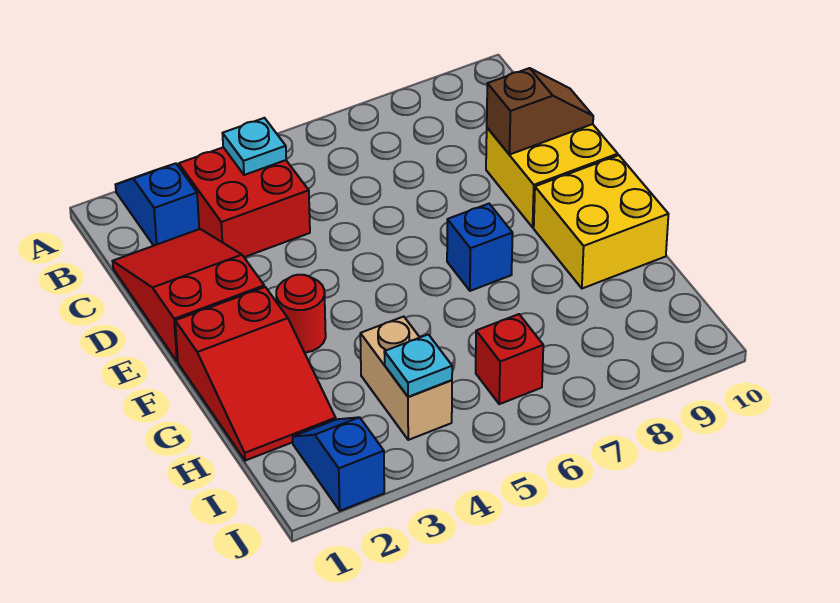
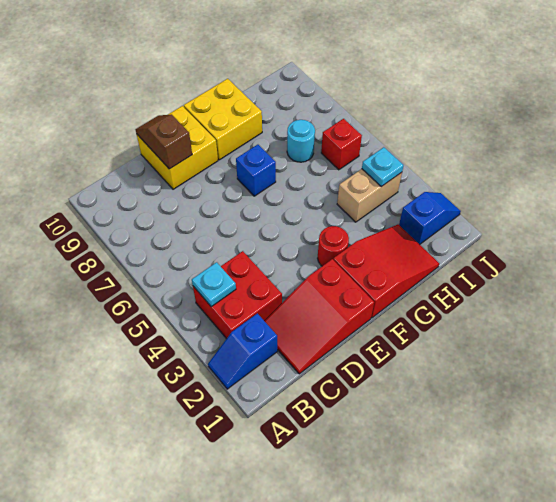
none -> cyan round brick H7 level 1
blue slope I2:J2 level 1 top J -> blue slope I2:J2 level 1 top I

